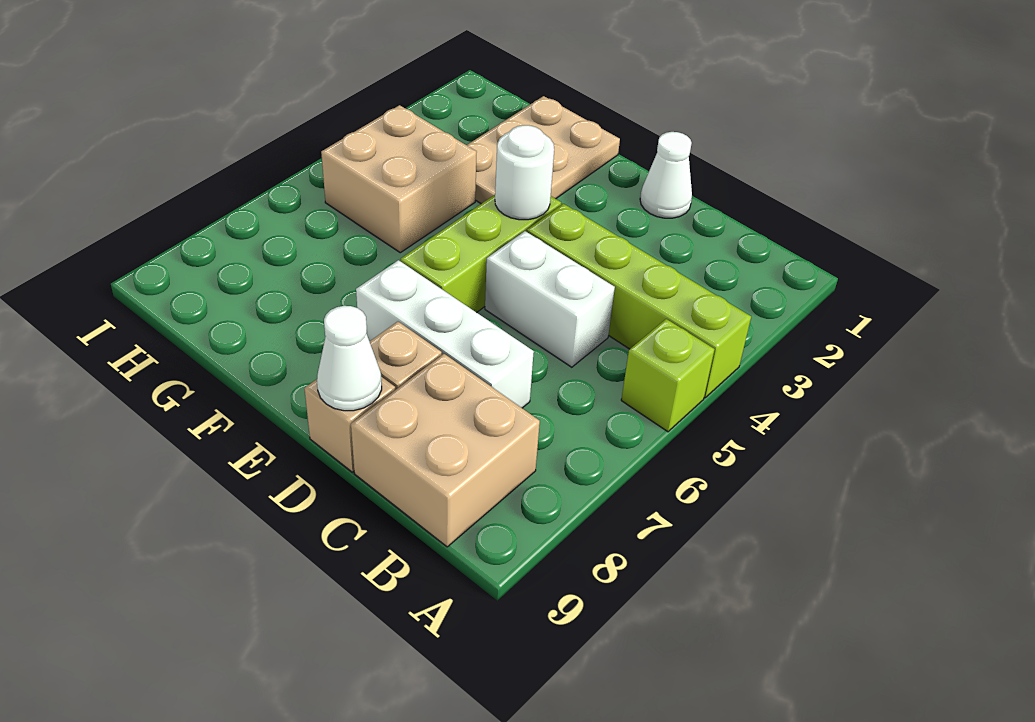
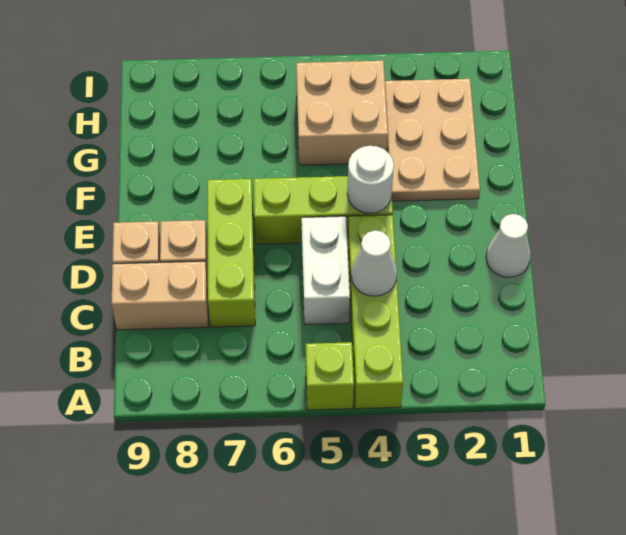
tan brick B8:C9 level 1 -> tan brick C8:C9 level 1
white brick C7:E7 level 1 -> lime brick C7:E7 level 1
white cone D9 level 2 -> white cone C4 level 2
tan plate F1:G3 level 1 -> tan plate F2:H3 level 1

